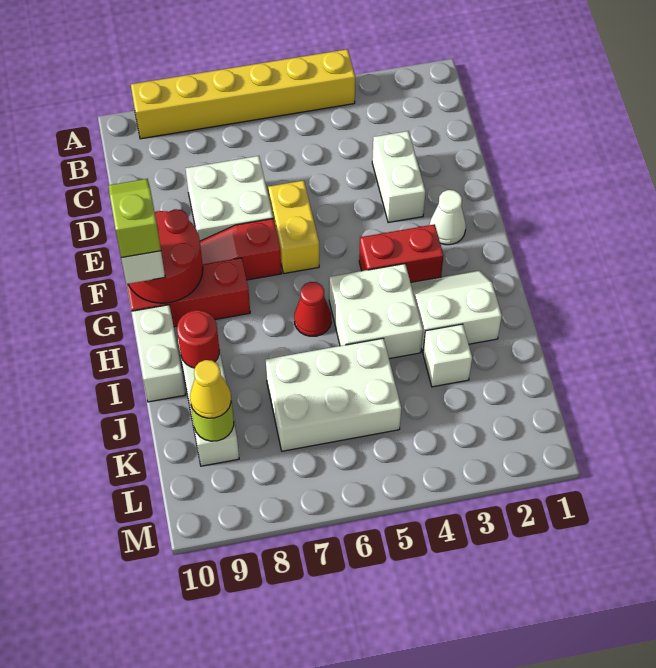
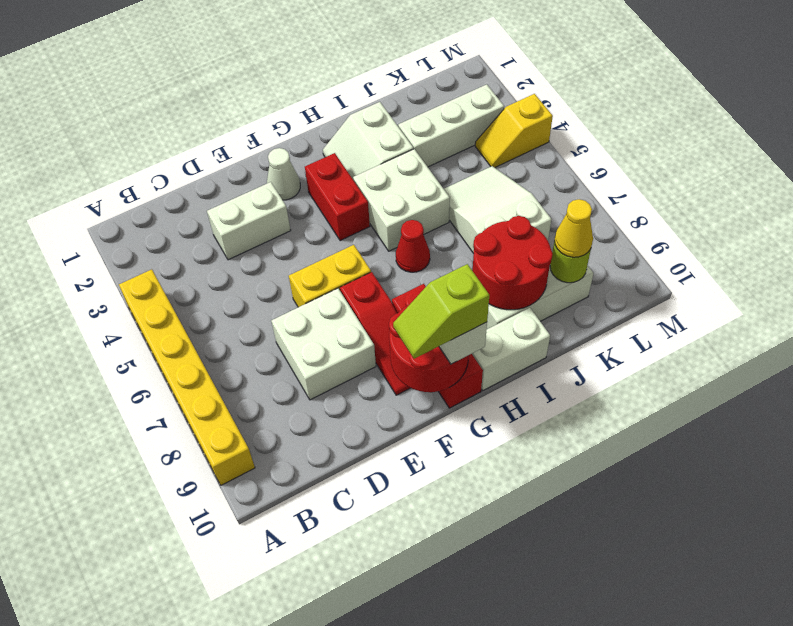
red round brick I9 level 2 -> red round brick I8:J9 level 2
white brick J3 level 1 -> white brick J3:L3 level 1
white brick J5:K7 level 1 -> white slope J5:K7 level 1 top 7
none -> yellow slope L4:M4 level 1 top M

